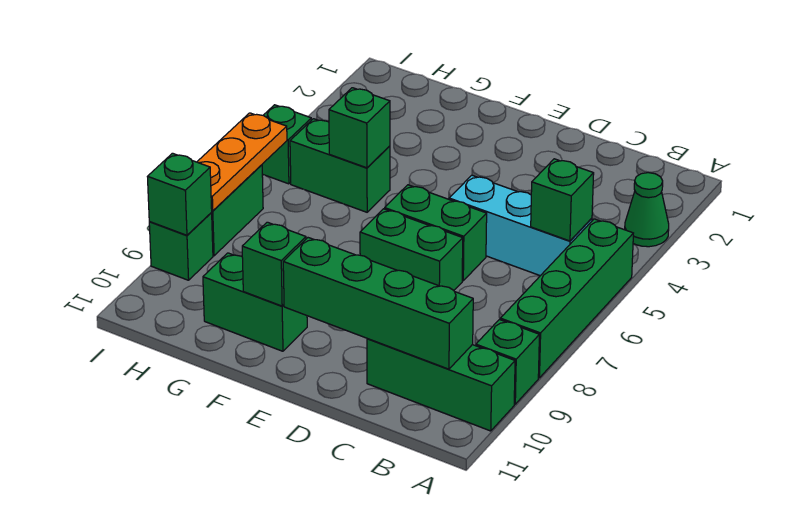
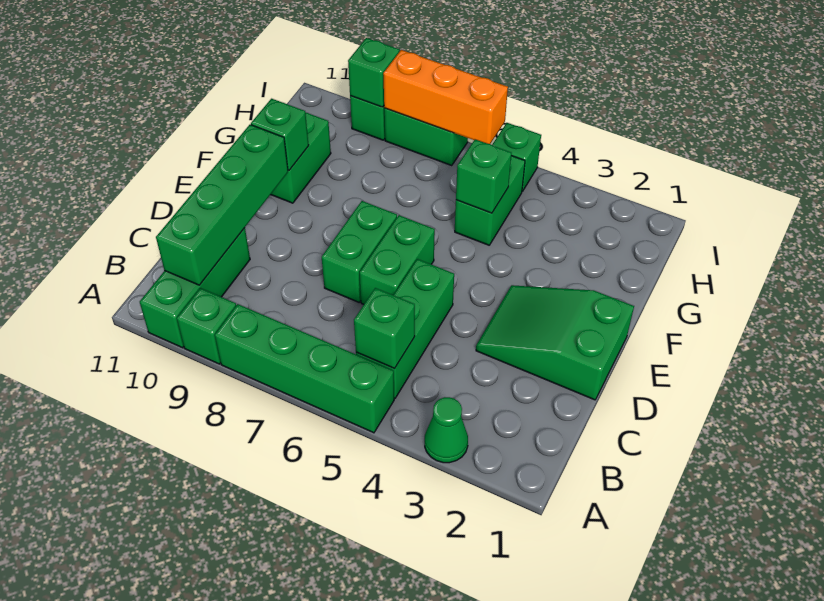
cyan brick B5:D5 level 1 -> green brick B5:D5 level 1
none -> green slope D1:E3 level 1 top 1
orange plate I6:I8 level 2 -> orange brick I6:I8 level 2

